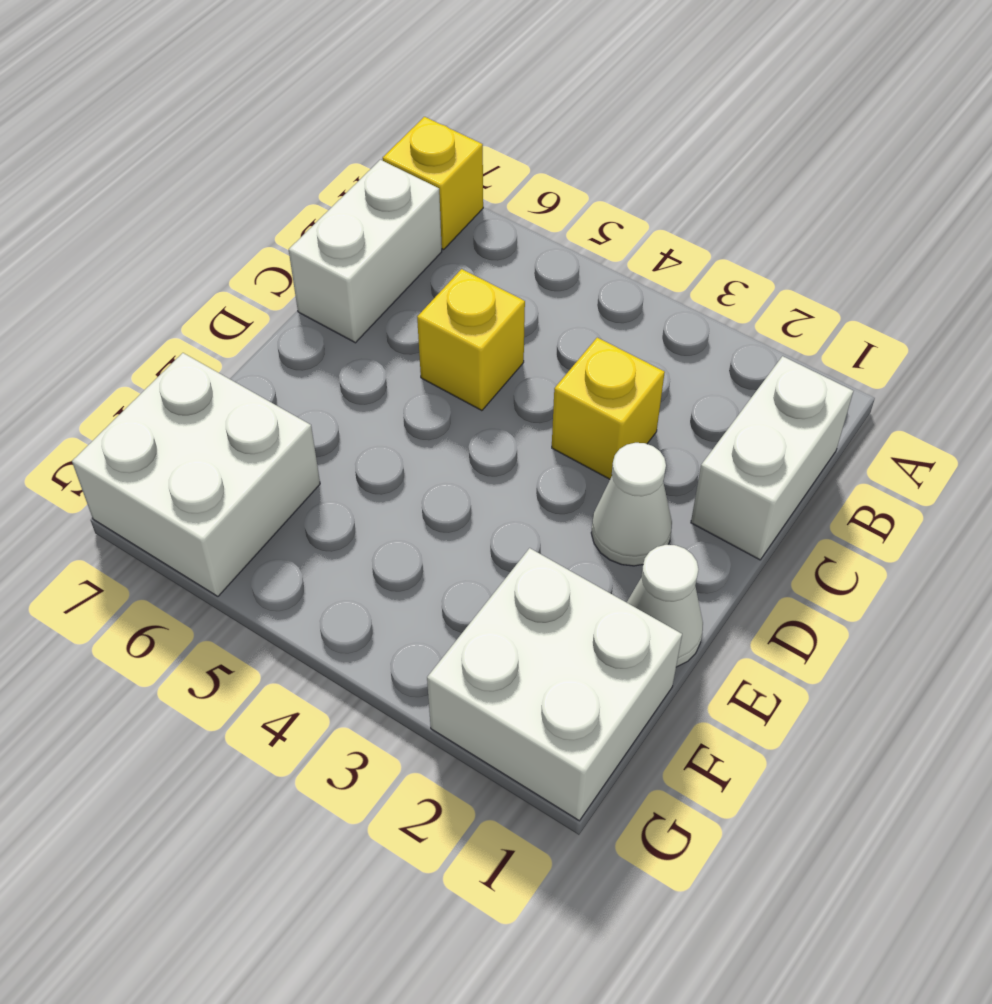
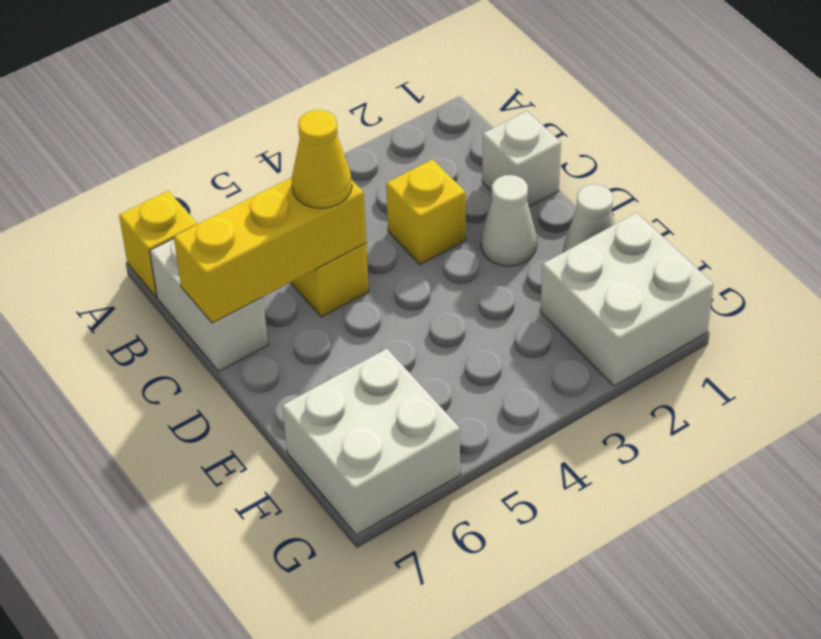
white brick B1:C1 level 1 -> white brick C1 level 1
none -> yellow brick C5:C7 level 2
none -> yellow cone C5 level 3

